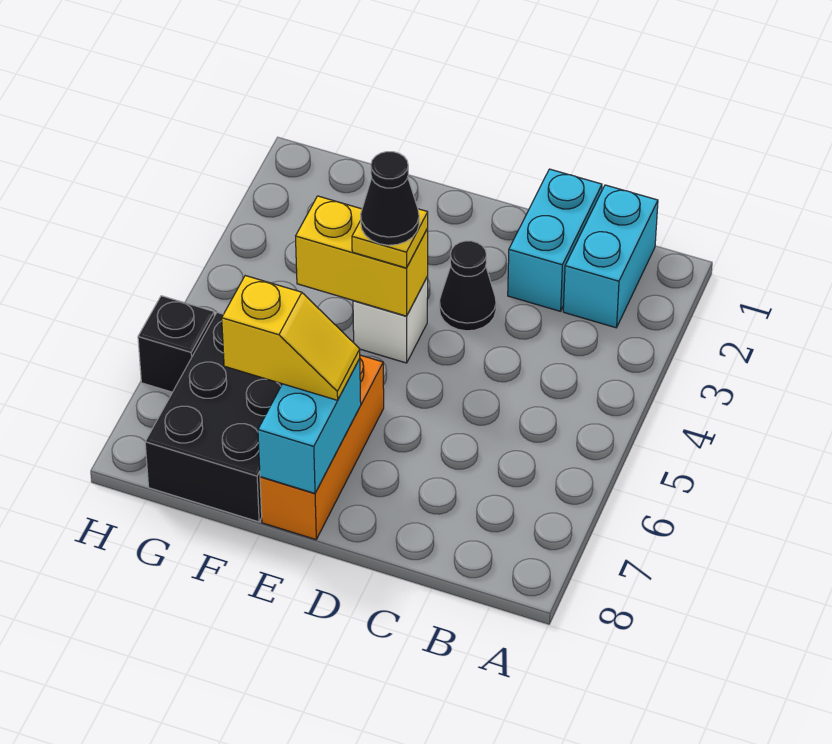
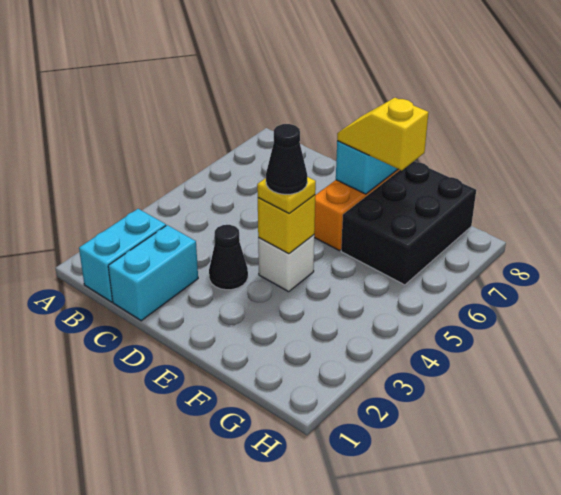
yellow brick E4:F4 level 2 -> yellow brick E4 level 2
black brick H6 level 1 -> none

